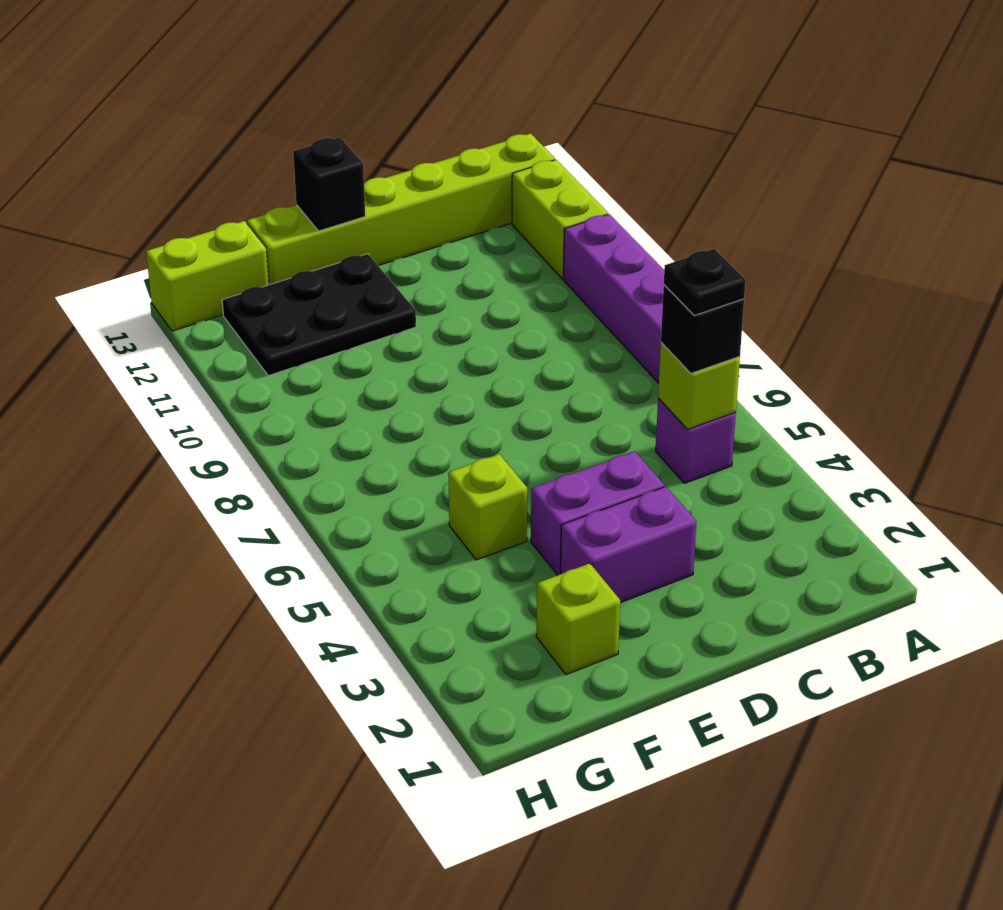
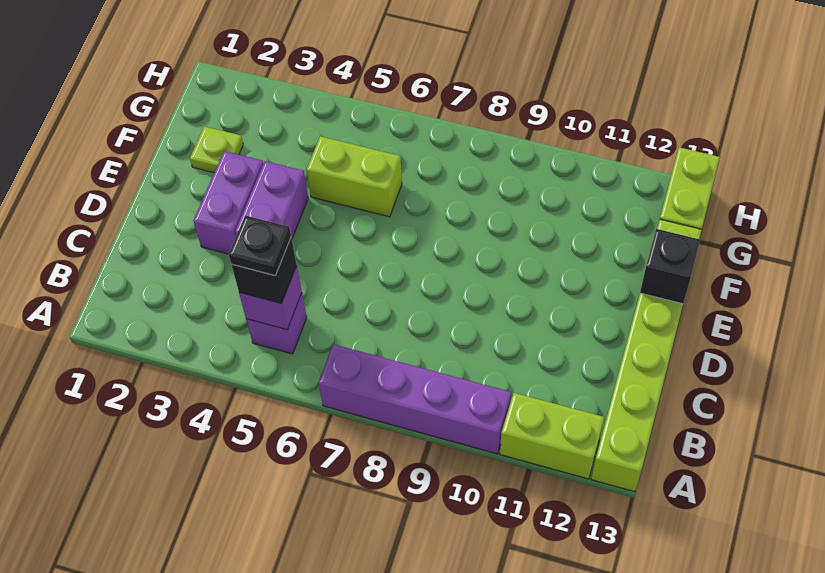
lime brick B5 level 2 -> purple brick B5 level 2
black plate E11:G12 level 1 -> none
lime brick F2 level 1 -> lime plate F2 level 1
lime brick F5 level 1 -> lime brick F5:F6 level 1

